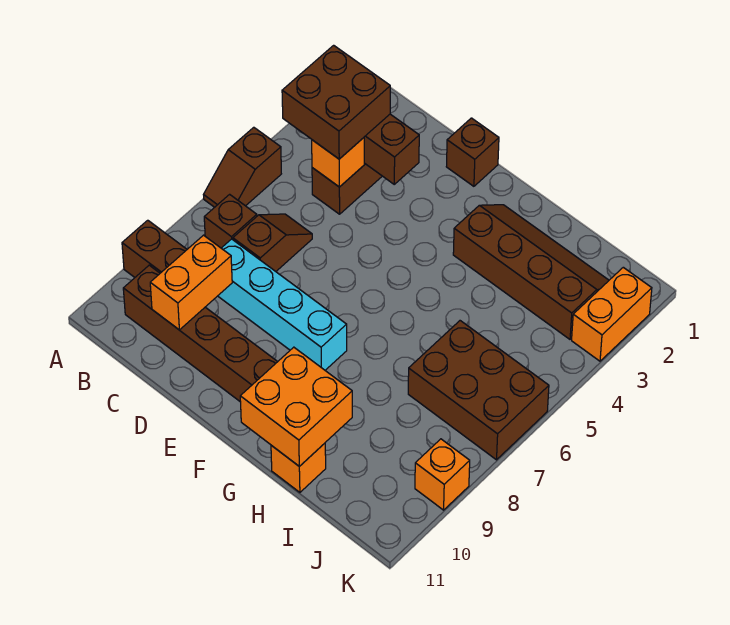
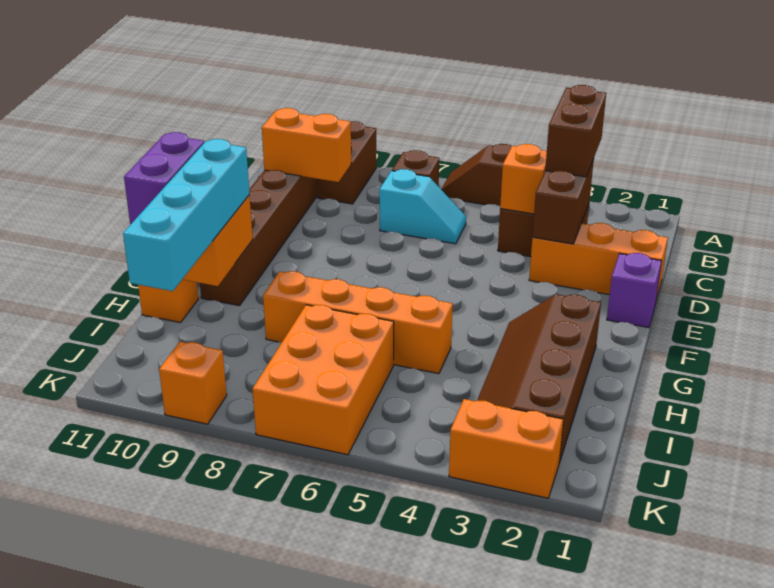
brown brick B3:C4 level 3 -> brown brick B3:C3 level 3
brown slope C6:C7 level 1 top 7 -> cyan slope C6:C7 level 1 top 7
cyan brick C8:F8 level 1 -> cyan brick G10:J10 level 3
none -> orange brick D1:D3 level 1
brown brick E1 level 1 -> purple brick E1 level 1
brown slope G2:J3 level 1 top 3 -> brown slope G2:J3 level 1 top 2
none -> purple brick G11:H11 level 3
none -> orange brick H5:H8 level 1
brown brick I6:K7 level 1 -> orange brick I6:K7 level 1

